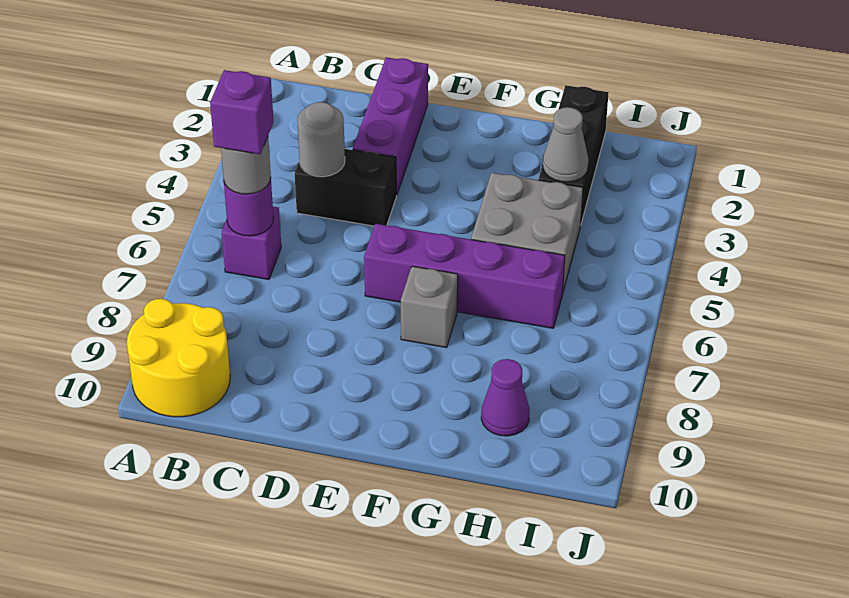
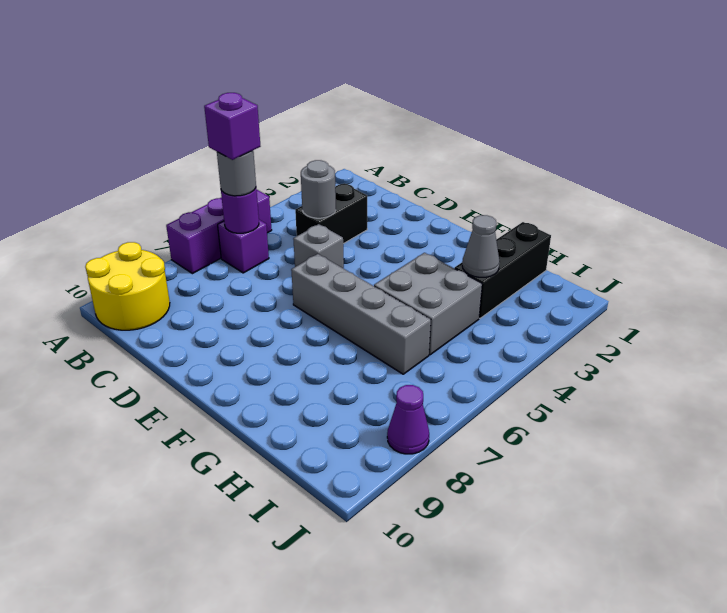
black brick C4:D4 level 1 -> black brick C3:C4 level 1
purple brick D1:D3 level 1 -> purple brick A5:A7 level 1
purple brick E6:H6 level 1 -> grey brick E6:H6 level 1
grey brick F7 level 1 -> grey brick D5 level 1
purple cone H9 level 1 -> purple cone J8 level 1

